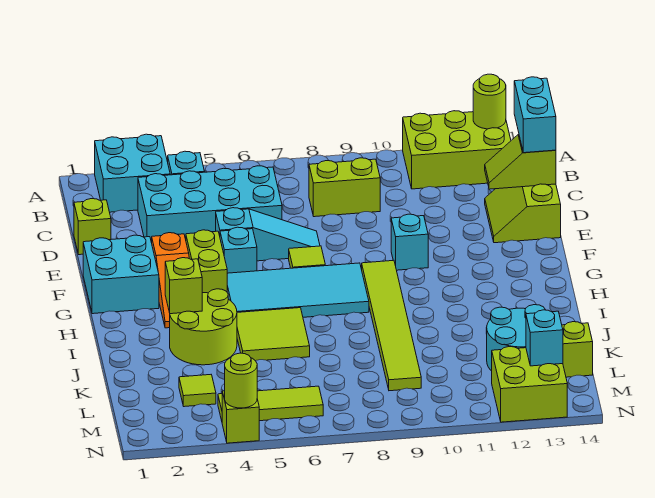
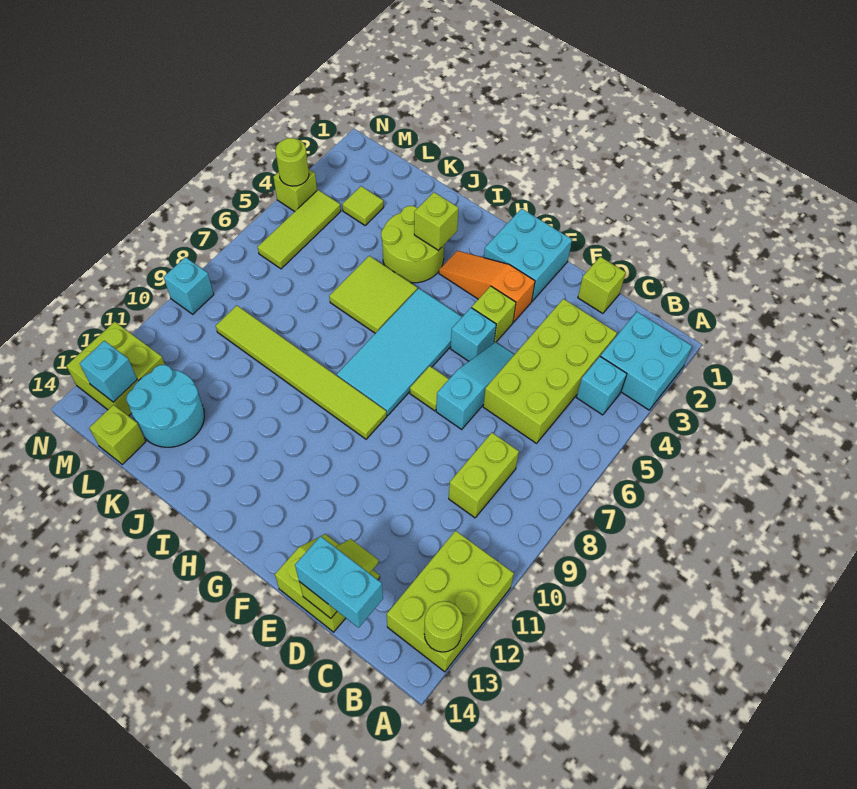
cyan brick C3:D6 level 1 -> lime brick C3:D6 level 1
cyan slope E5:E7 level 1 top 5 -> cyan slope E5:E7 level 1 top 7
lime brick F4:G4 level 1 -> lime brick F4 level 1
cyan brick F10 level 1 -> cyan brick N9 level 1

